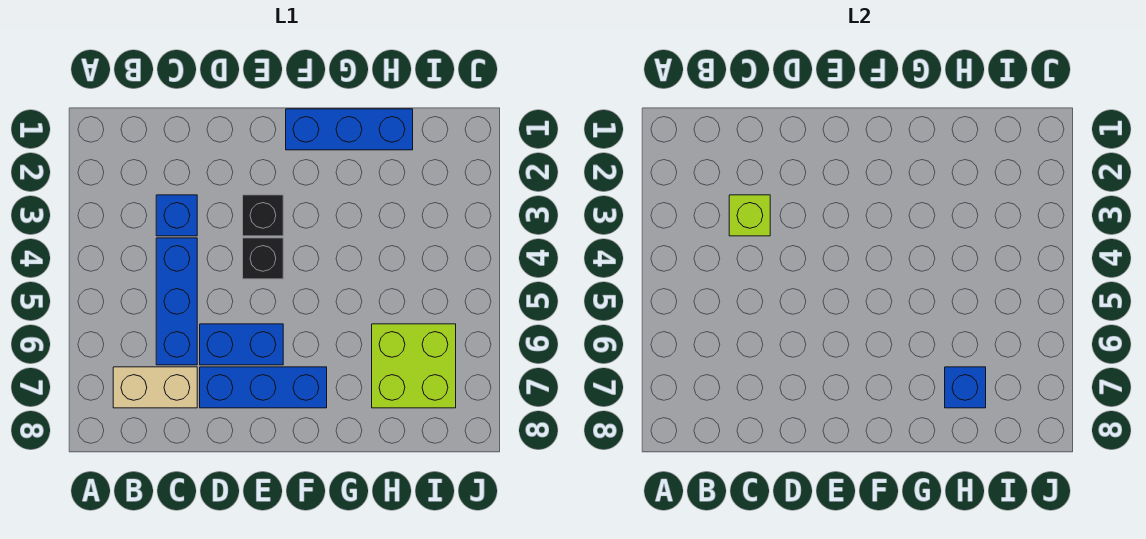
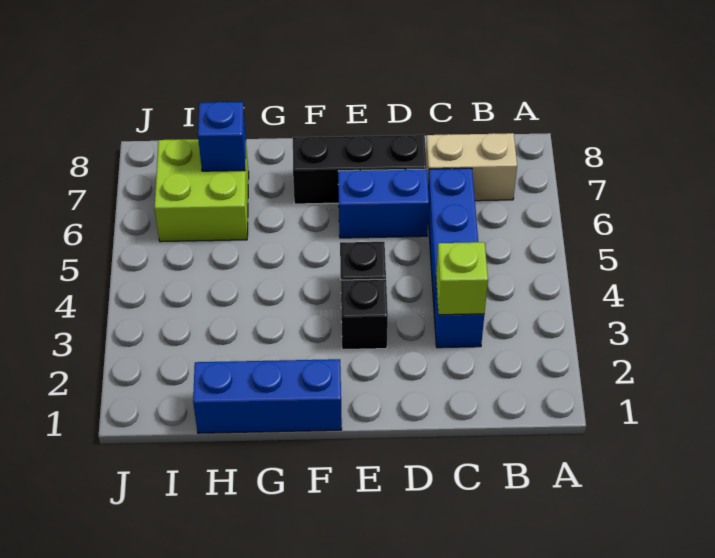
blue brick D7:F7 level 1 -> black brick D7:F7 level 1

